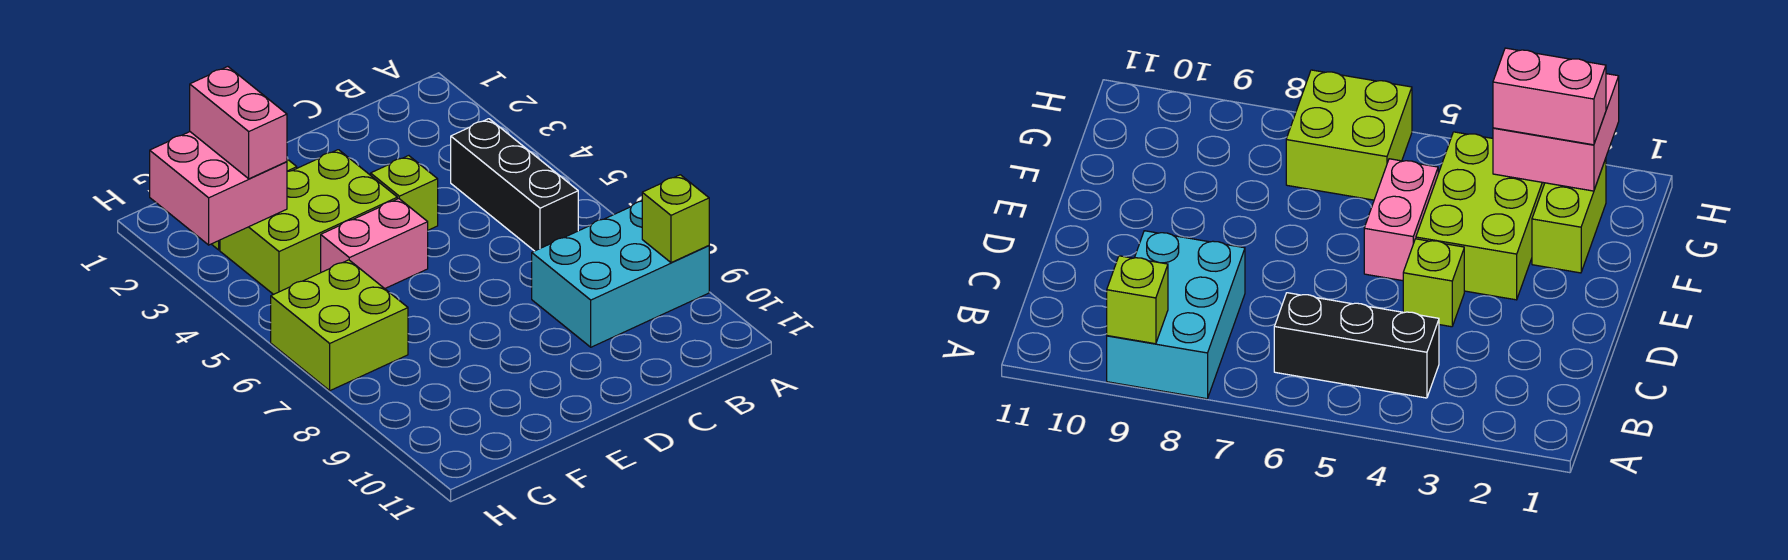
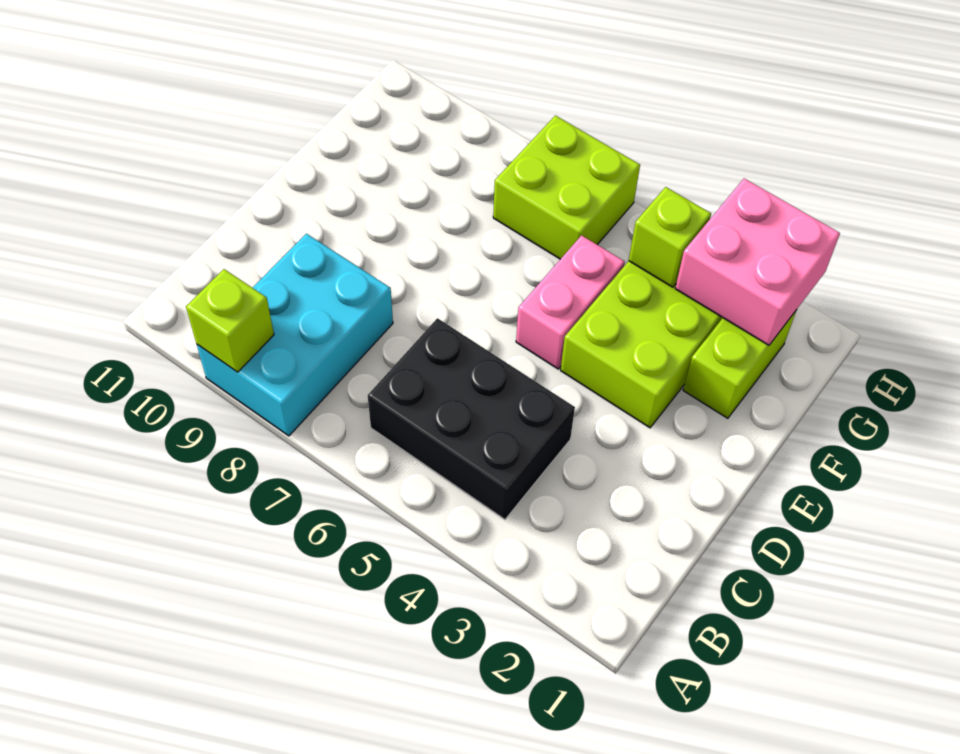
black brick B4:B6 level 1 -> black brick B4:C6 level 1
lime brick D4 level 1 -> lime brick G4 level 2
pink brick G2:G3 level 3 -> none

